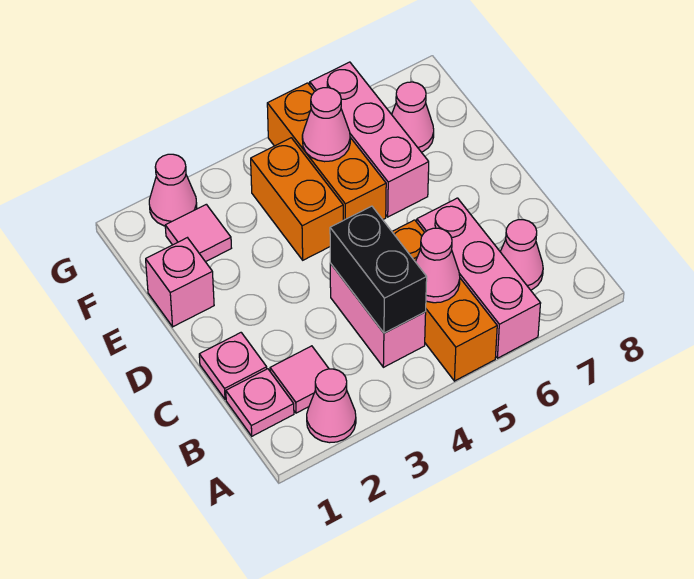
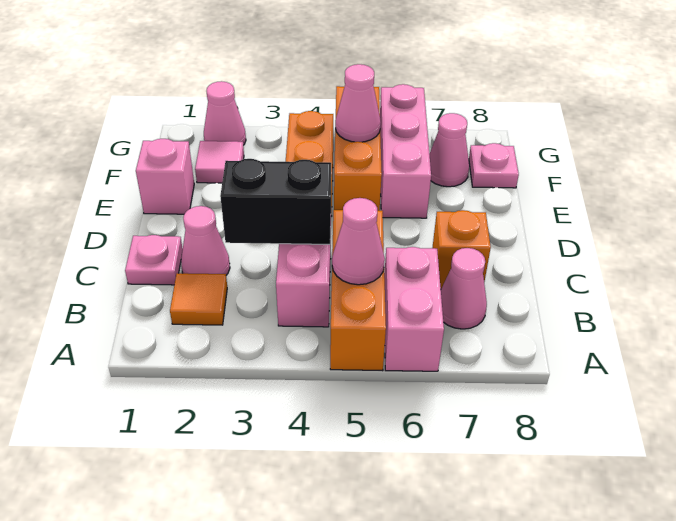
pink cone A2 level 1 -> pink cone C2 level 1
pink brick A6:C6 level 1 -> pink brick A6:B6 level 1
pink plate B1 level 1 -> pink plate F8 level 1
pink tile B2 level 1 -> orange tile B2 level 1
black brick B4:C4 level 2 -> black brick C3:C4 level 2
none -> orange brick C7 level 1

